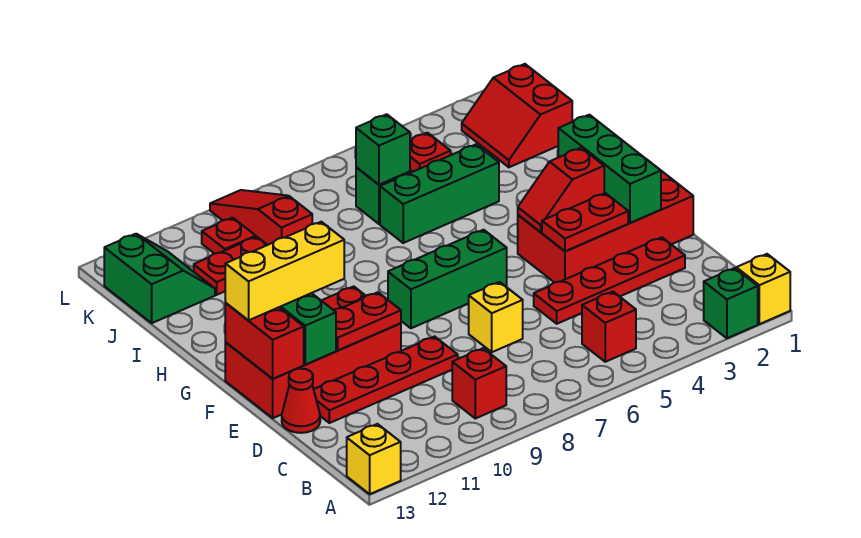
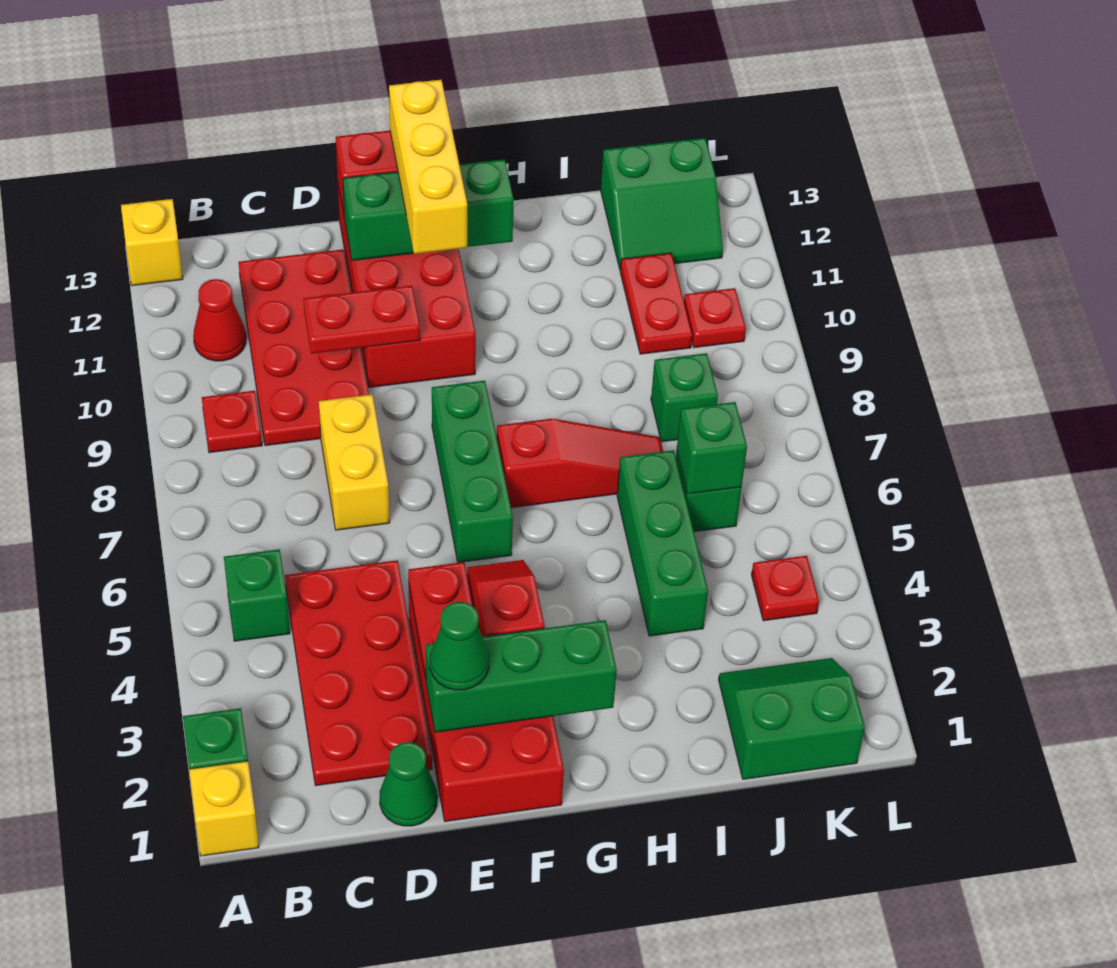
red brick B5 level 1 -> green brick B5 level 1
red brick B9 level 1 -> red plate B9 level 1
none -> green cone D1 level 1
red plate D2:D5 level 1 -> red plate C2:D5 level 1
yellow brick D7 level 1 -> yellow brick D7:D8 level 1
red plate D9:D12 level 1 -> red plate C9:D12 level 1
red cone D13 level 1 -> red cone B11 level 1
none -> green cone E2 level 3
red plate E10:E11 level 2 -> red plate D10:E10 level 2
red slope J1:K2 level 1 top 1 -> green slope J1:K2 level 1 top 1
none -> green brick J8 level 1
red slope J9:L9 level 1 top J -> red slope G7:I7 level 1 top G

